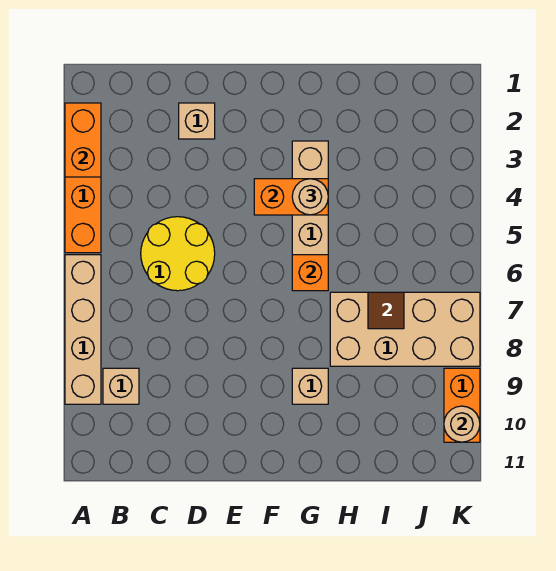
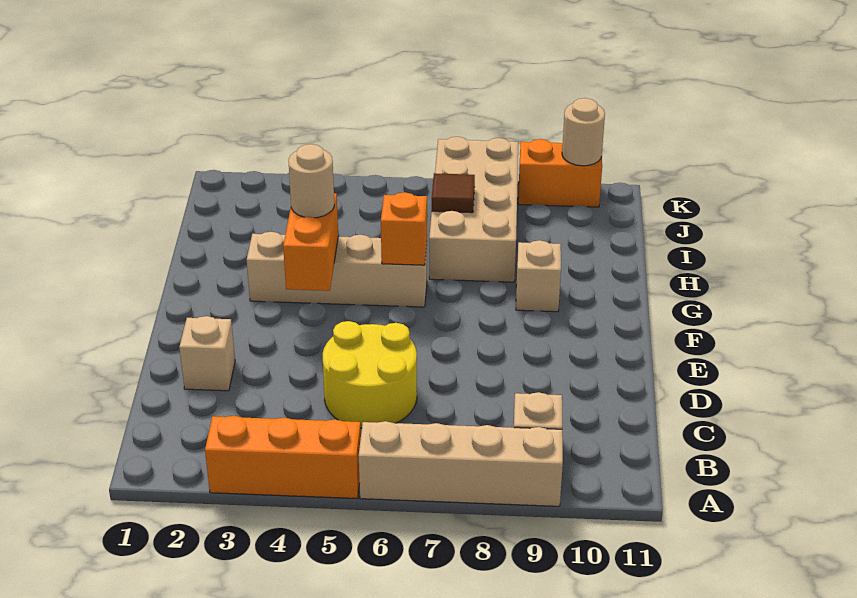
orange brick A2:A3 level 2 -> none

